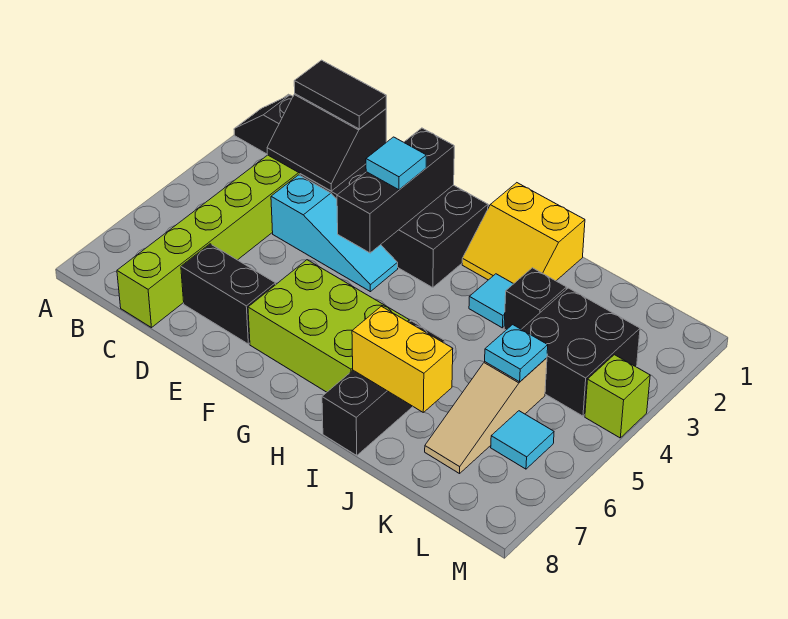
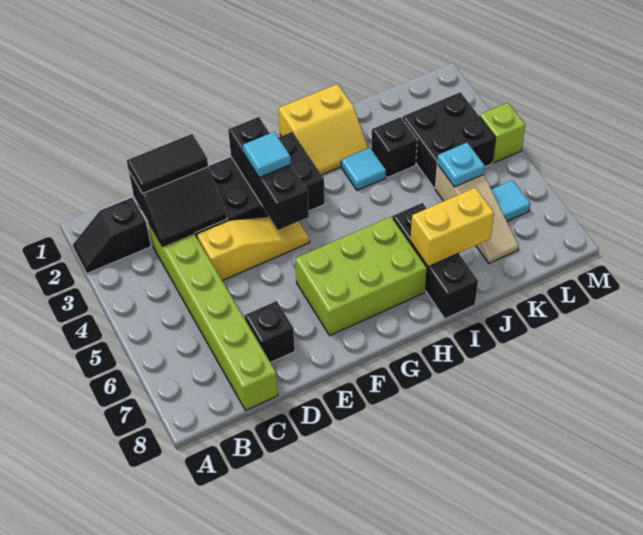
cyan slope D4:F4 level 1 top D -> yellow slope D4:F4 level 1 top D
black brick D7:E7 level 1 -> black brick D7 level 1

